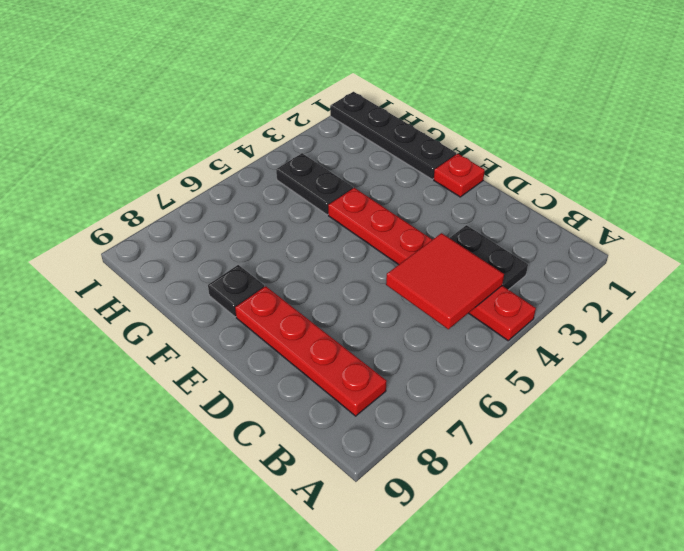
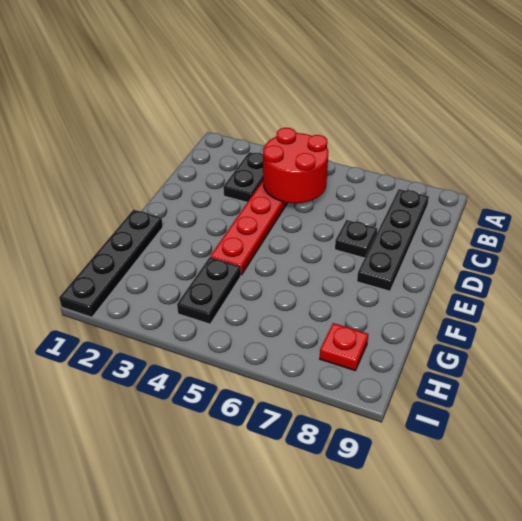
red tile B4:C5 level 2 -> red round brick B4:C5 level 2
red plate B8:E8 level 1 -> black plate B8:E8 level 1
red plate E1 level 1 -> red plate H8 level 1
black plate F8 level 1 -> black plate D7 level 1

